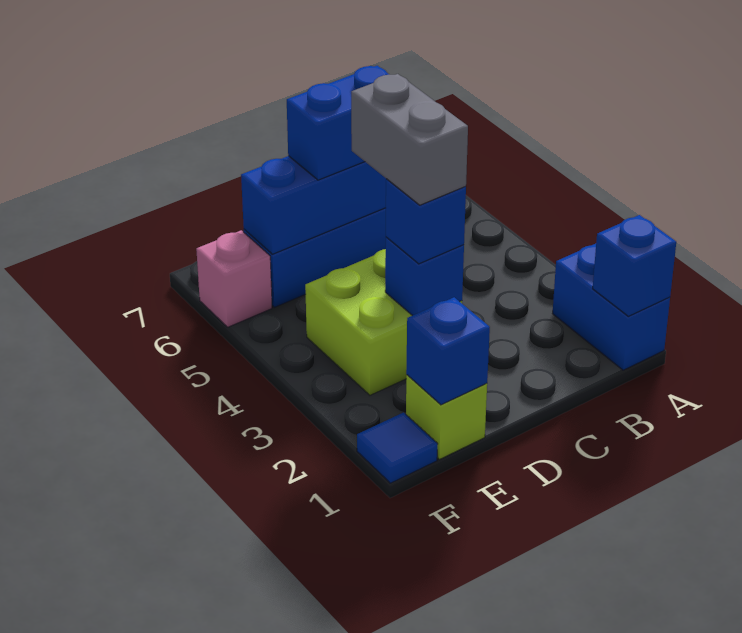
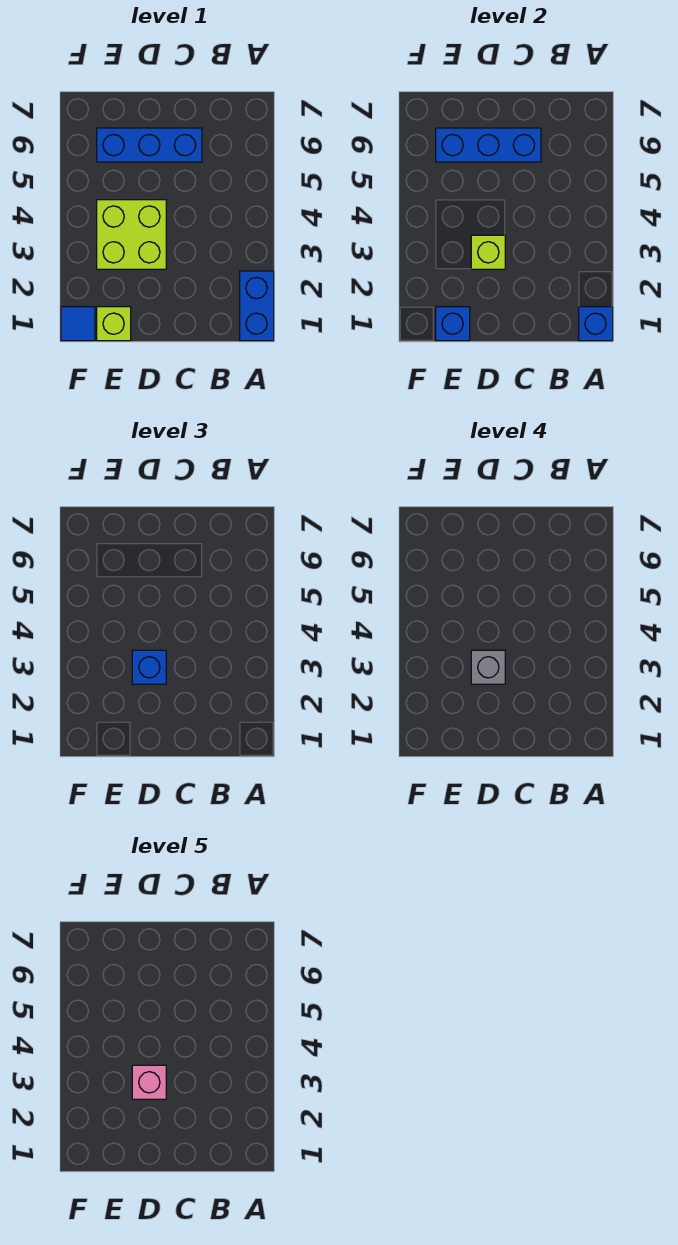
blue brick C6:D6 level 3 -> none
blue brick D3 level 2 -> lime brick D3 level 2
grey brick D3:D4 level 4 -> grey brick D3 level 4
pink brick F6 level 1 -> pink brick D3 level 5

